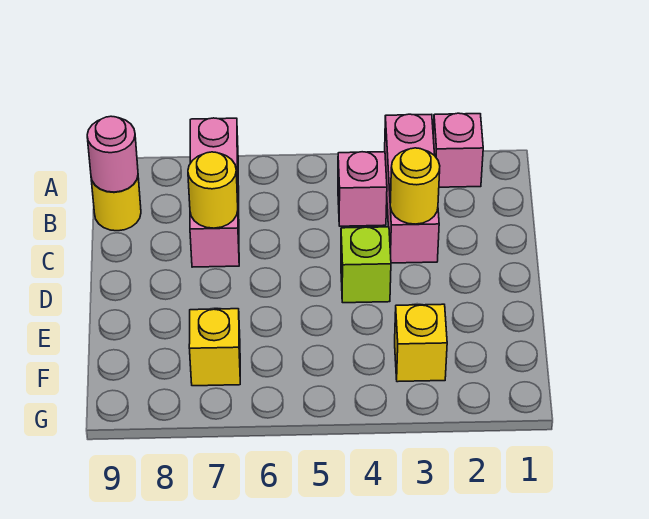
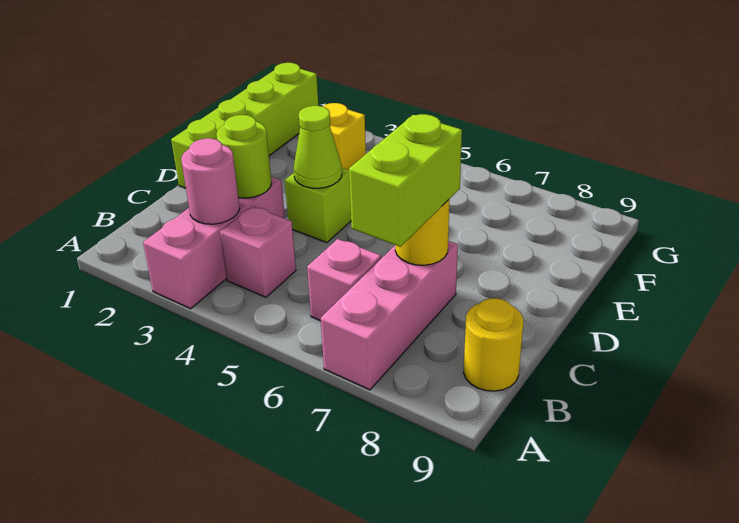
pink brick A2 level 1 -> pink brick B6 level 1
none -> lime brick B7:C7 level 3
pink round brick B9 level 2 -> pink round brick B3 level 2
yellow round brick C3 level 2 -> lime round brick C3 level 2
none -> lime brick D1:G1 level 1
none -> lime cone D4 level 2
yellow brick F7 level 1 -> none

